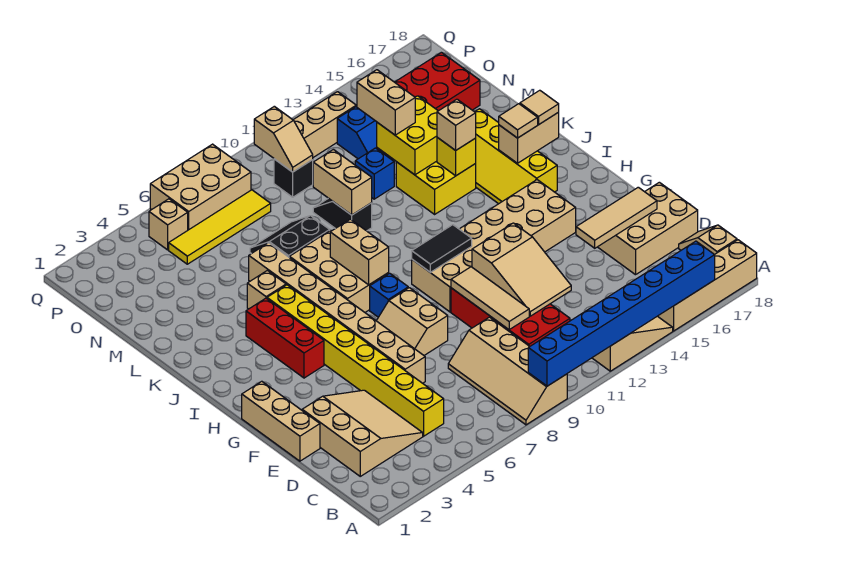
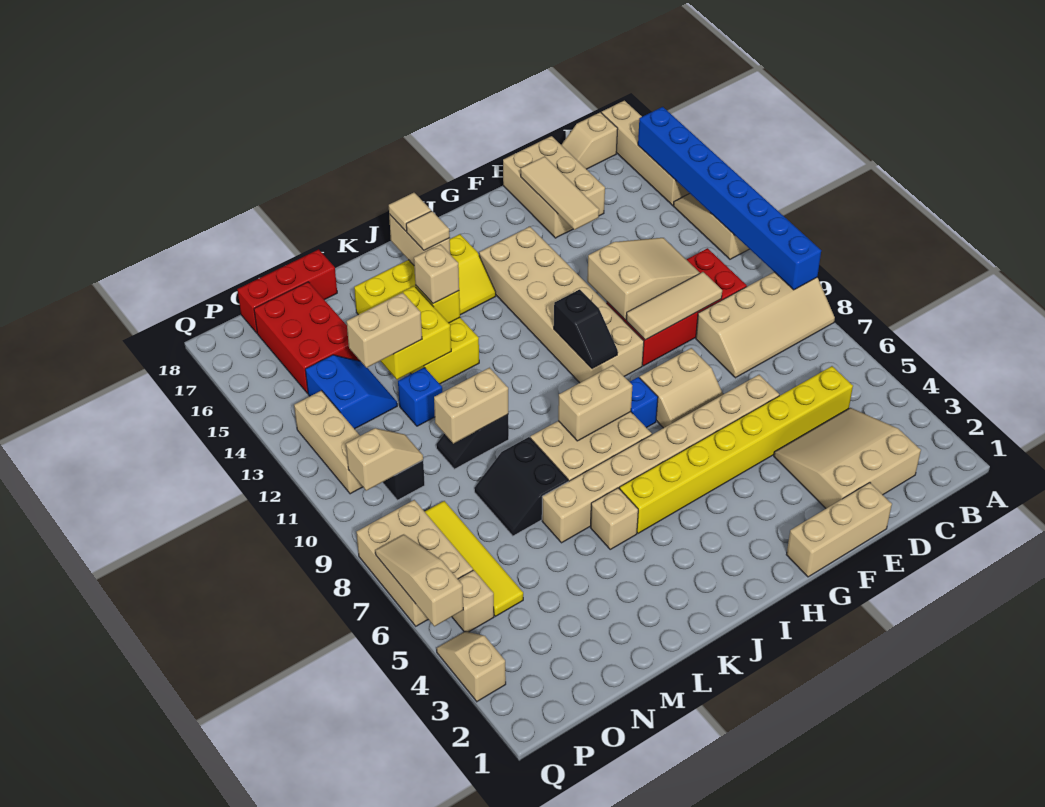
red brick H4:J4 level 1 -> red brick M18:O18 level 1
black tile H10:H11 level 2 -> black slope H10:H11 level 2 top 11
none -> tan slope Q3:Q4 level 1 top 3
none -> tan slope Q5:Q7 level 2 top 5

